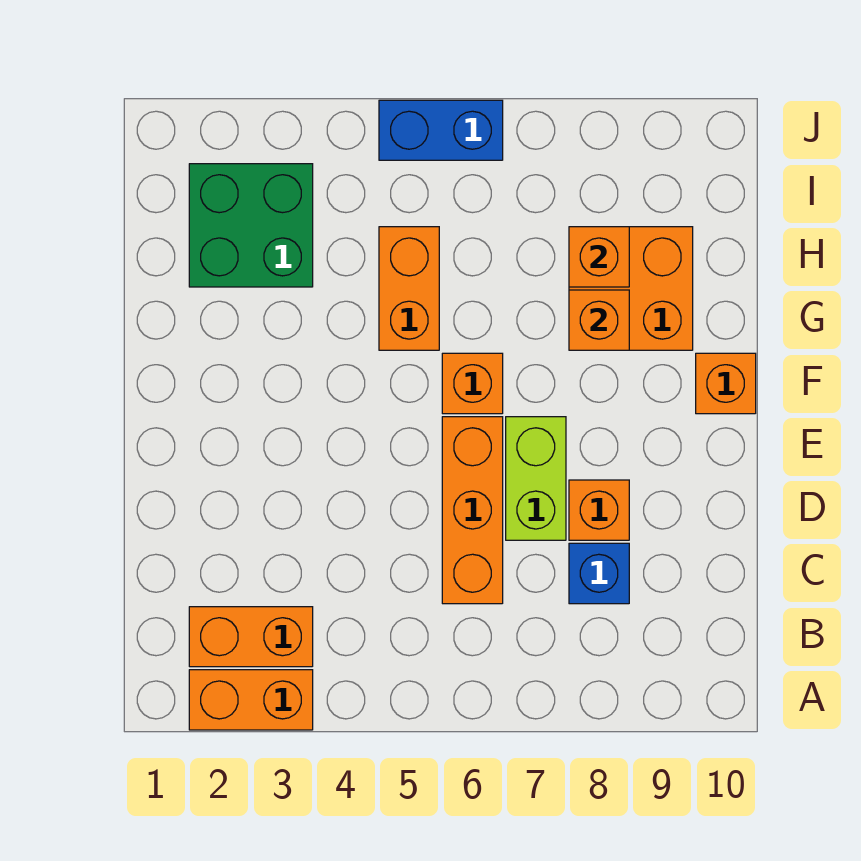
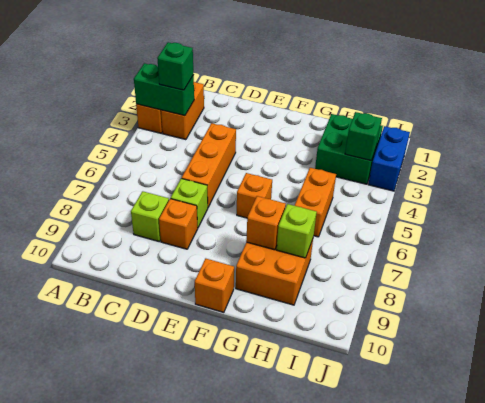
none -> green brick A3:B3 level 2
none -> green brick B3 level 3
orange brick C6:E6 level 1 -> orange brick D4:D6 level 1
blue brick C8 level 1 -> lime brick C8 level 1
lime brick D7:E7 level 1 -> lime brick D7 level 1
orange brick G5:H5 level 1 -> orange brick H5:H6 level 1
orange brick H8 level 2 -> lime brick H8 level 2
none -> green brick I3 level 2
blue brick J5:J6 level 1 -> blue brick J2:J3 level 1

